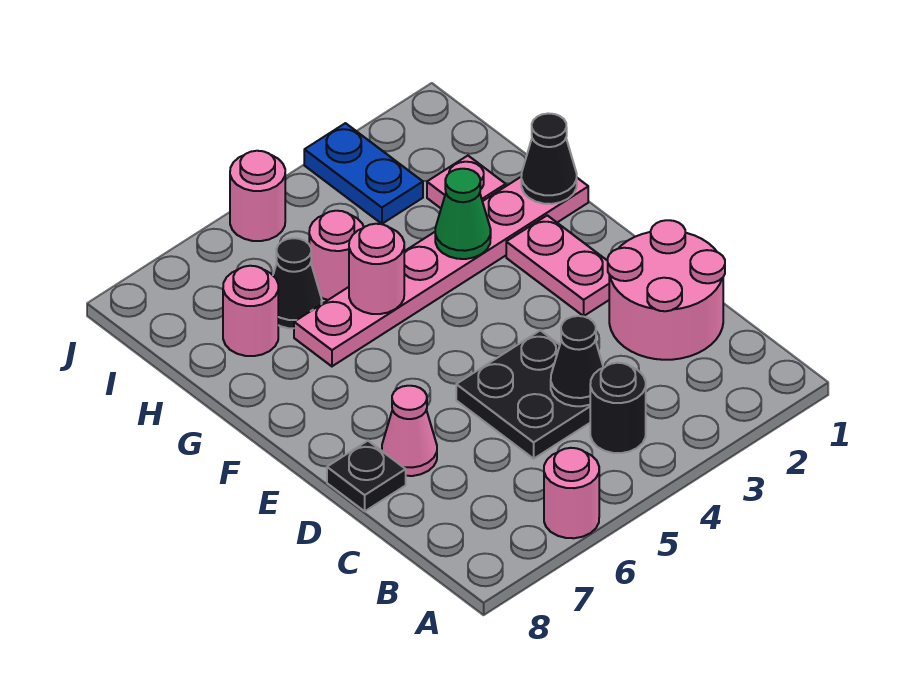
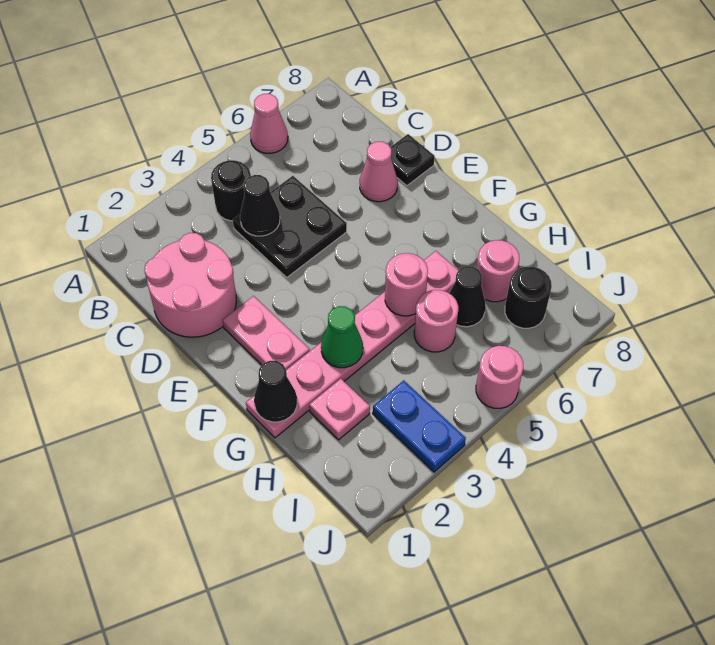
pink round brick A6 level 1 -> pink cone A6 level 1
none -> black round brick I7 level 1

